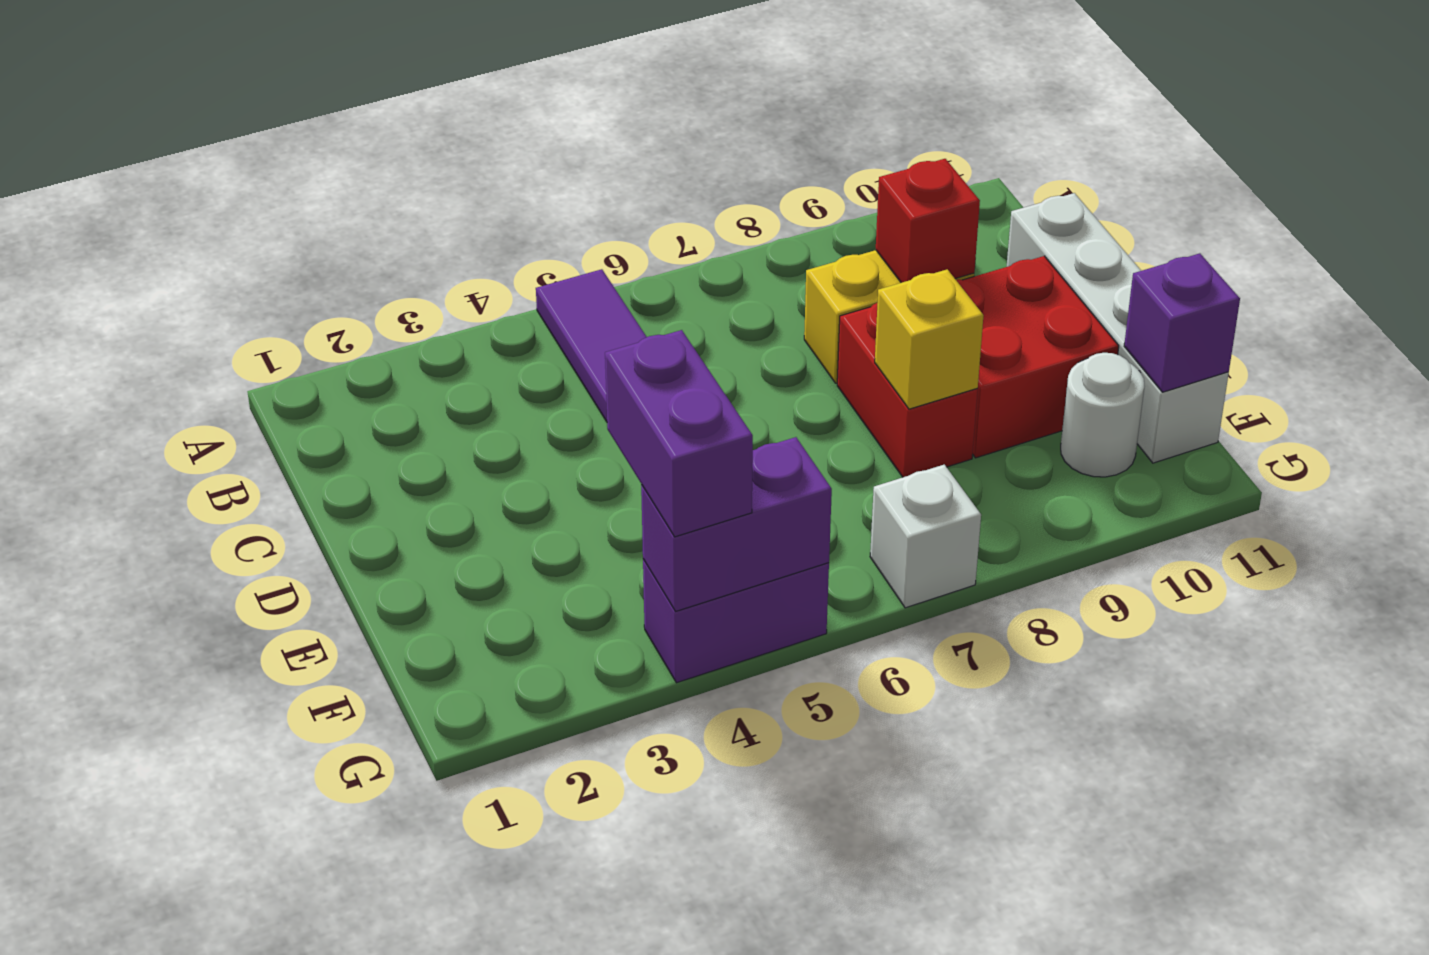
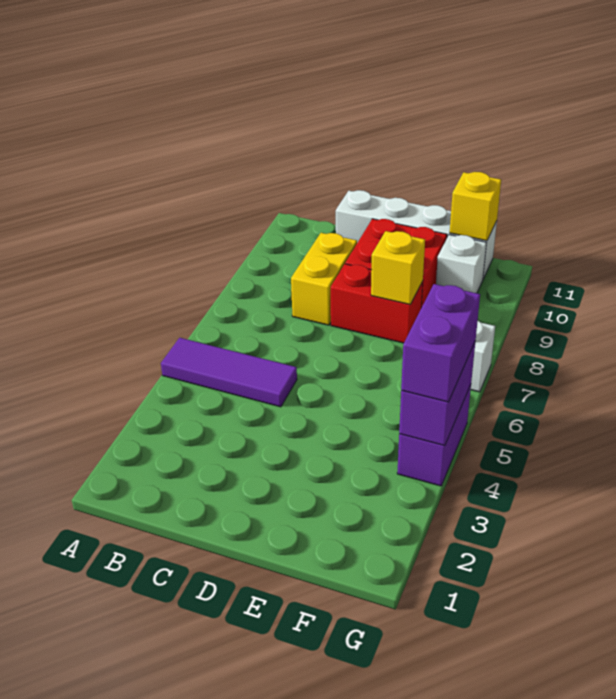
red brick C9 level 2 -> none
purple brick F4:G4 level 3 -> purple brick G4:G5 level 3
white round brick F10 level 1 -> white brick F10 level 1
purple brick F11 level 2 -> yellow brick F11 level 2

